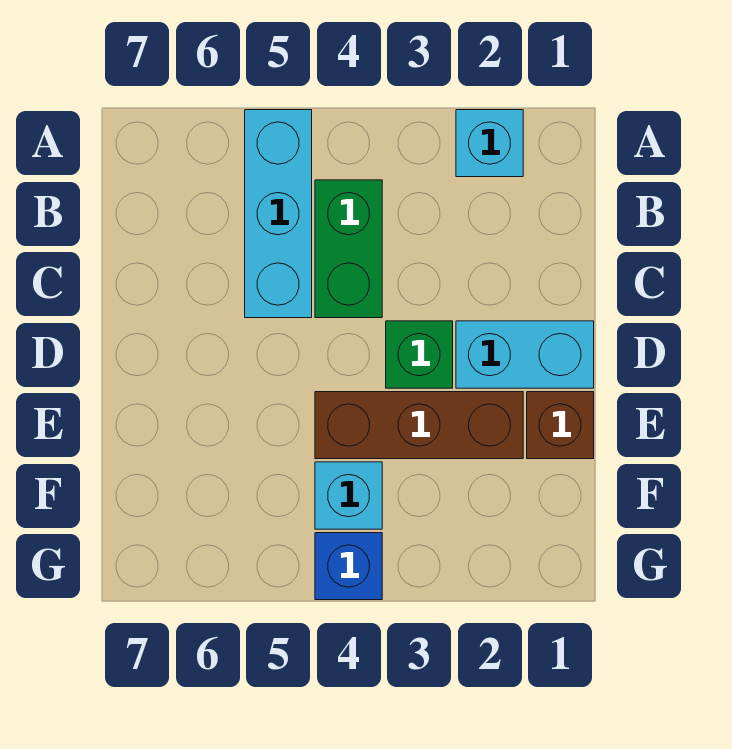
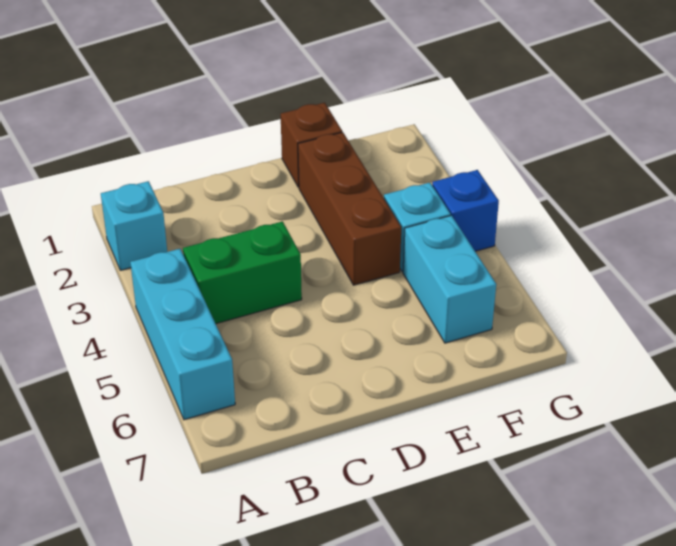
cyan brick A5:C5 level 1 -> cyan brick A4:A6 level 1
cyan brick D1:D2 level 1 -> cyan brick F5:F6 level 1
green brick D3 level 1 -> none

